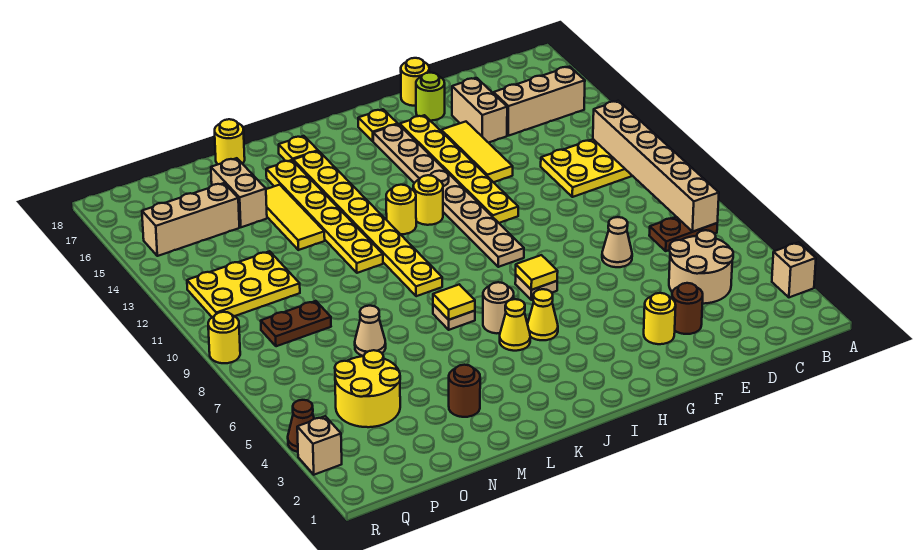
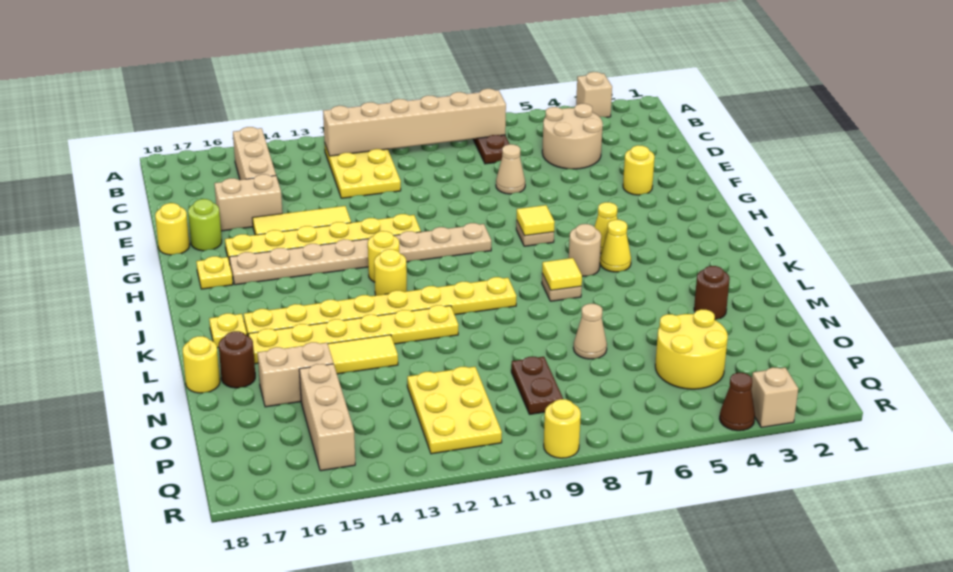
brown round brick E3 level 1 -> brown round brick M17 level 1

